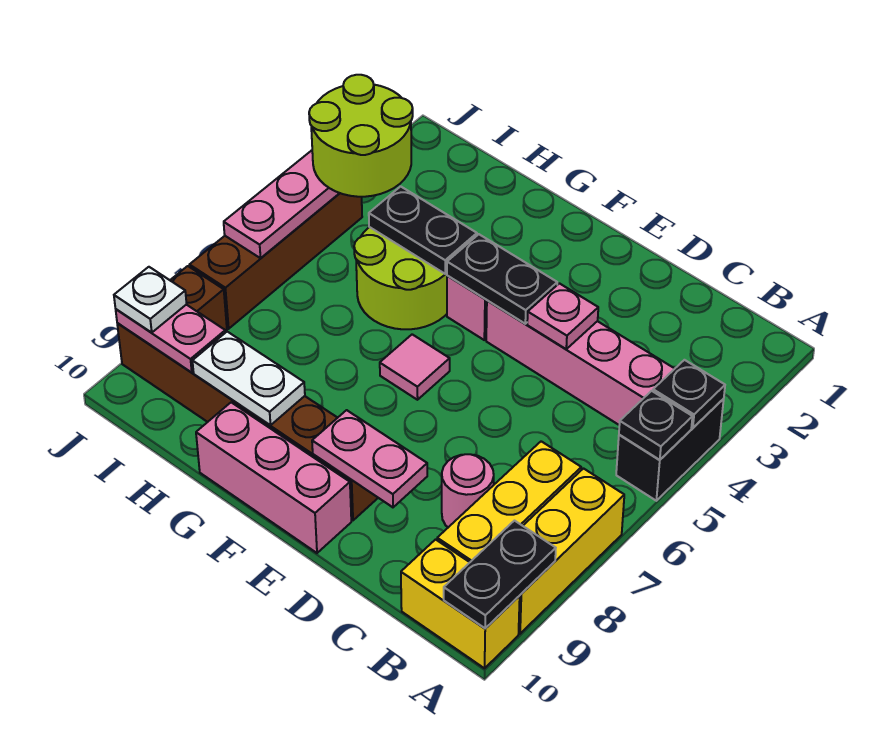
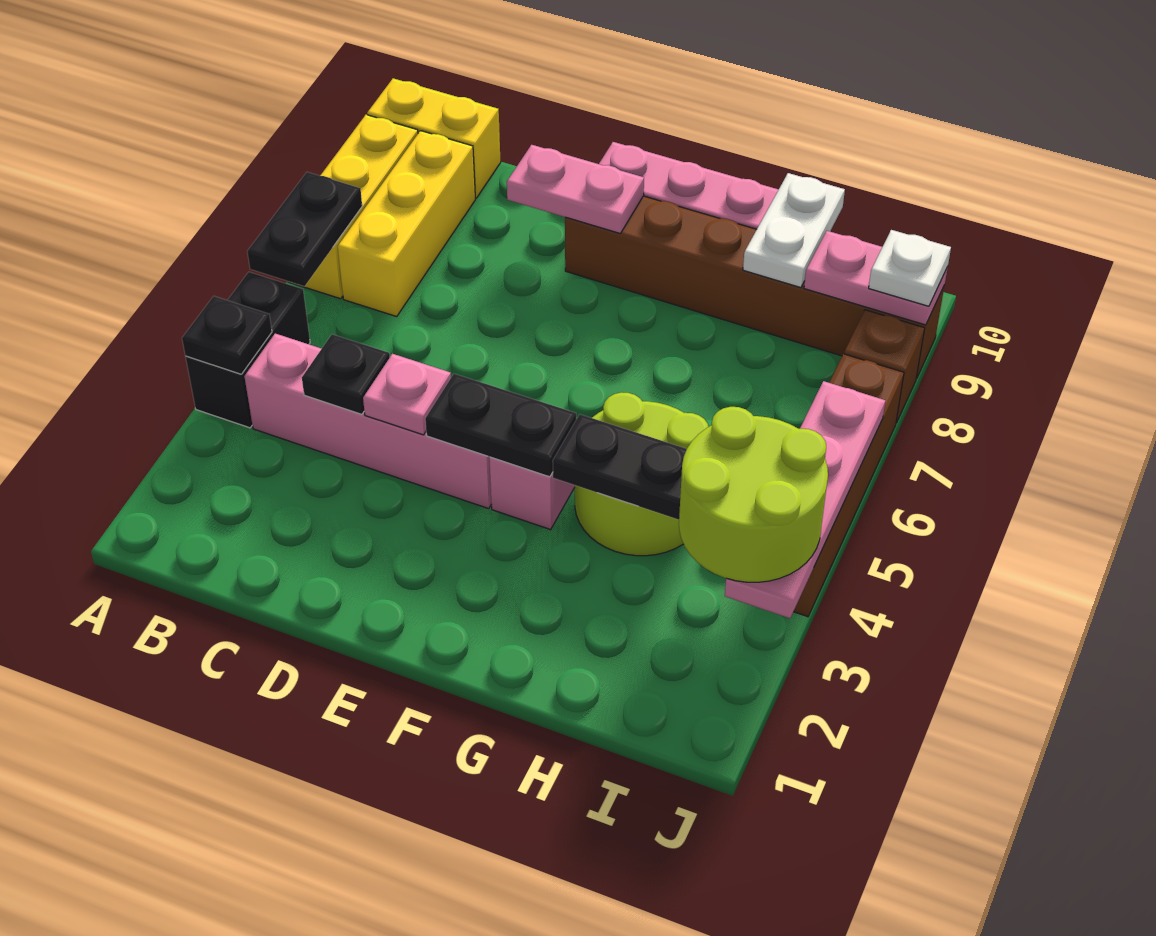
black plate A5 level 2 -> black plate C4 level 2
black plate A9:A10 level 2 -> black plate A6:A7 level 2
pink round brick C8 level 1 -> none
pink tile F6 level 1 -> none
white plate G9:H9 level 2 -> white plate H9:H10 level 2

